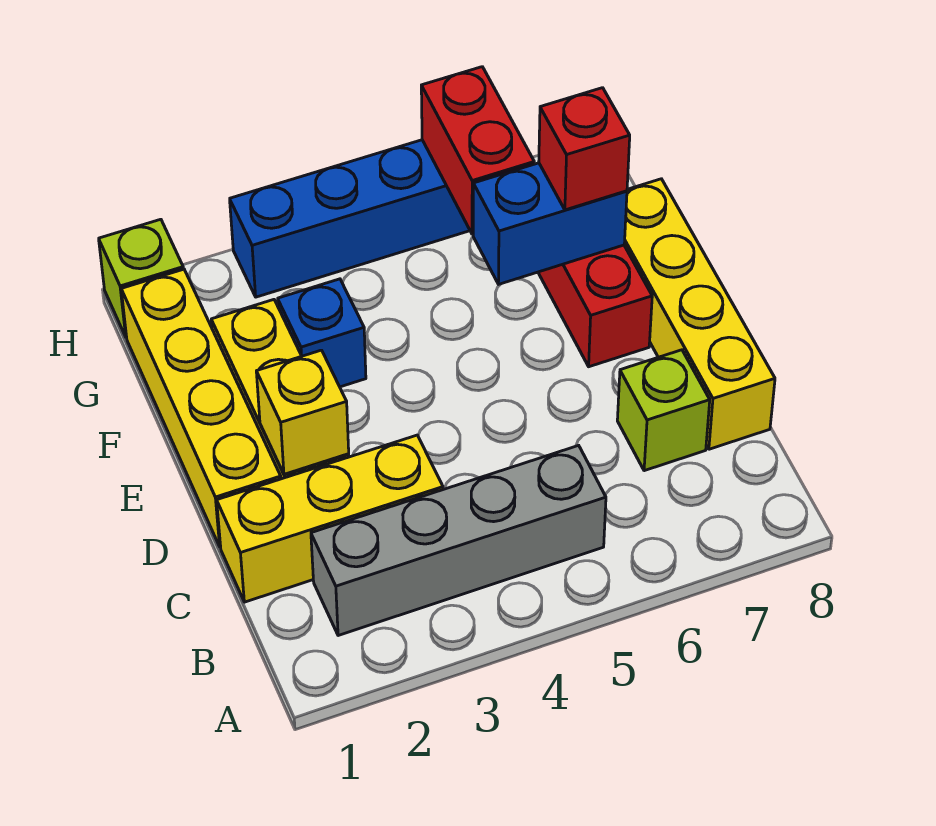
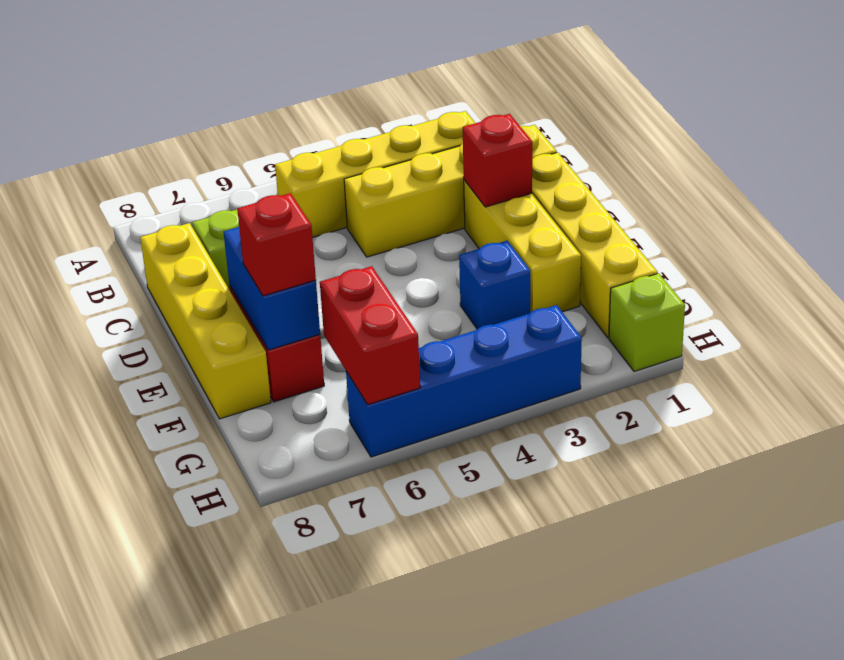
grey brick B2:B5 level 1 -> yellow brick B2:B5 level 1
yellow brick C1:C3 level 1 -> yellow brick C1:C4 level 1
yellow brick D2 level 2 -> red brick D2 level 2
blue brick F6:F7 level 2 -> blue brick E7:F7 level 2

